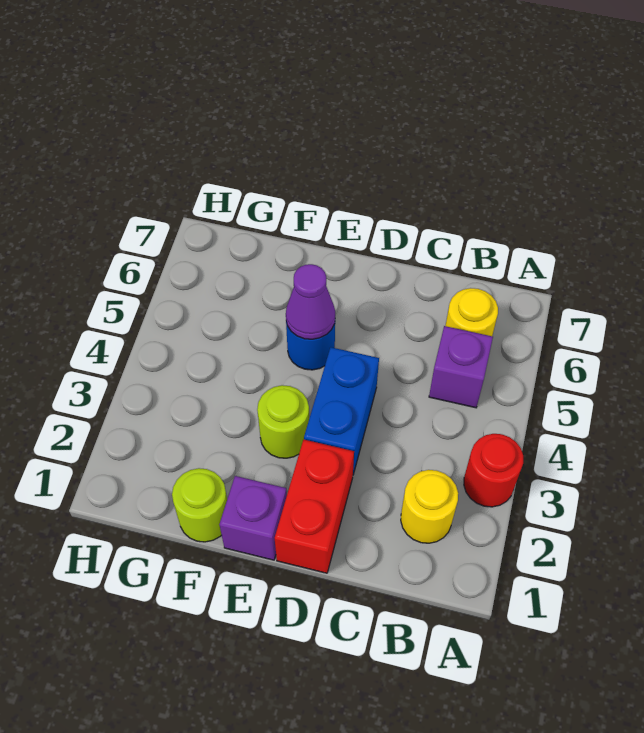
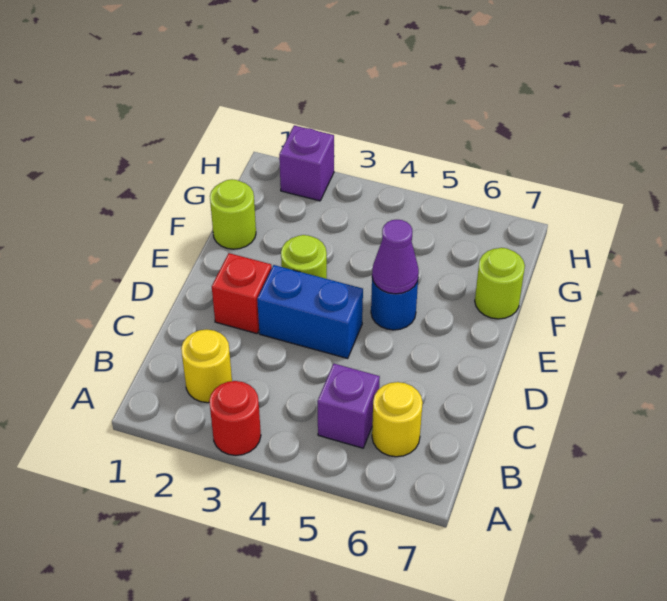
red brick D1:D2 level 1 -> red brick D2 level 1
purple brick E1 level 1 -> purple brick H2 level 1
none -> lime round brick F7 level 1

